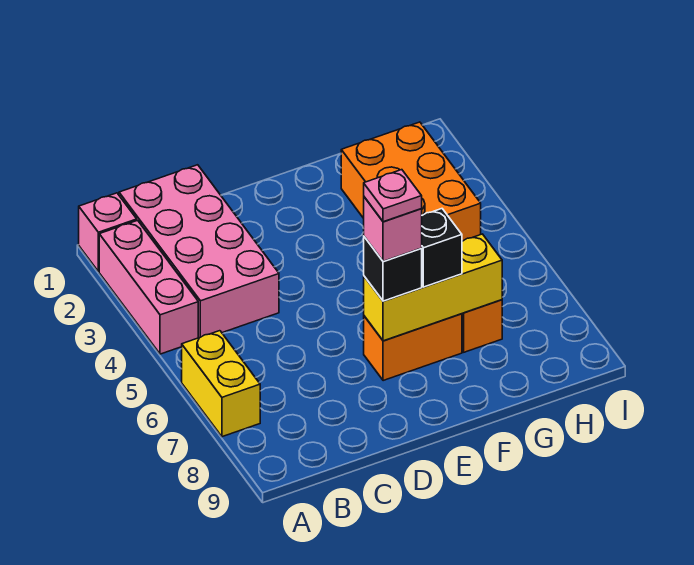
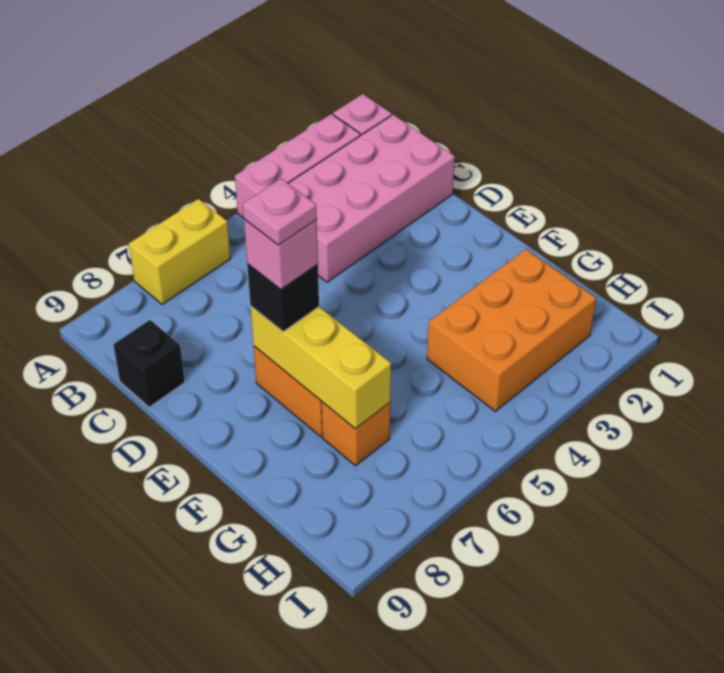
black brick F7 level 3 -> black brick C9 level 1

